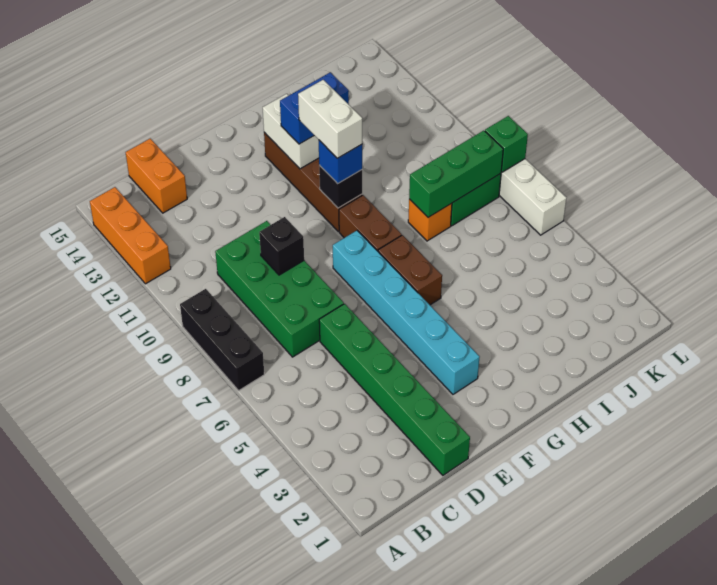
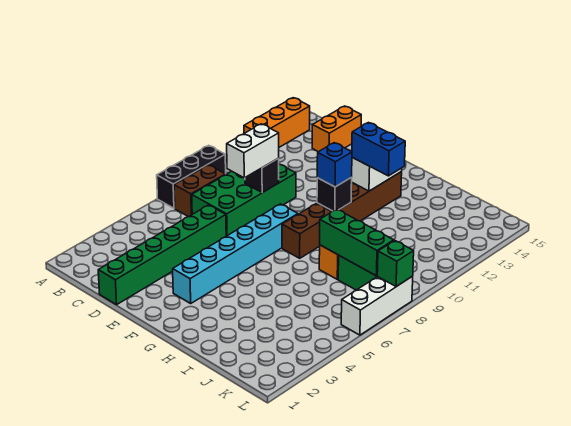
brown brick G6:G7 level 1 -> brown brick B7:B8 level 1
white brick G10:G11 level 4 -> white brick D8:D9 level 3

